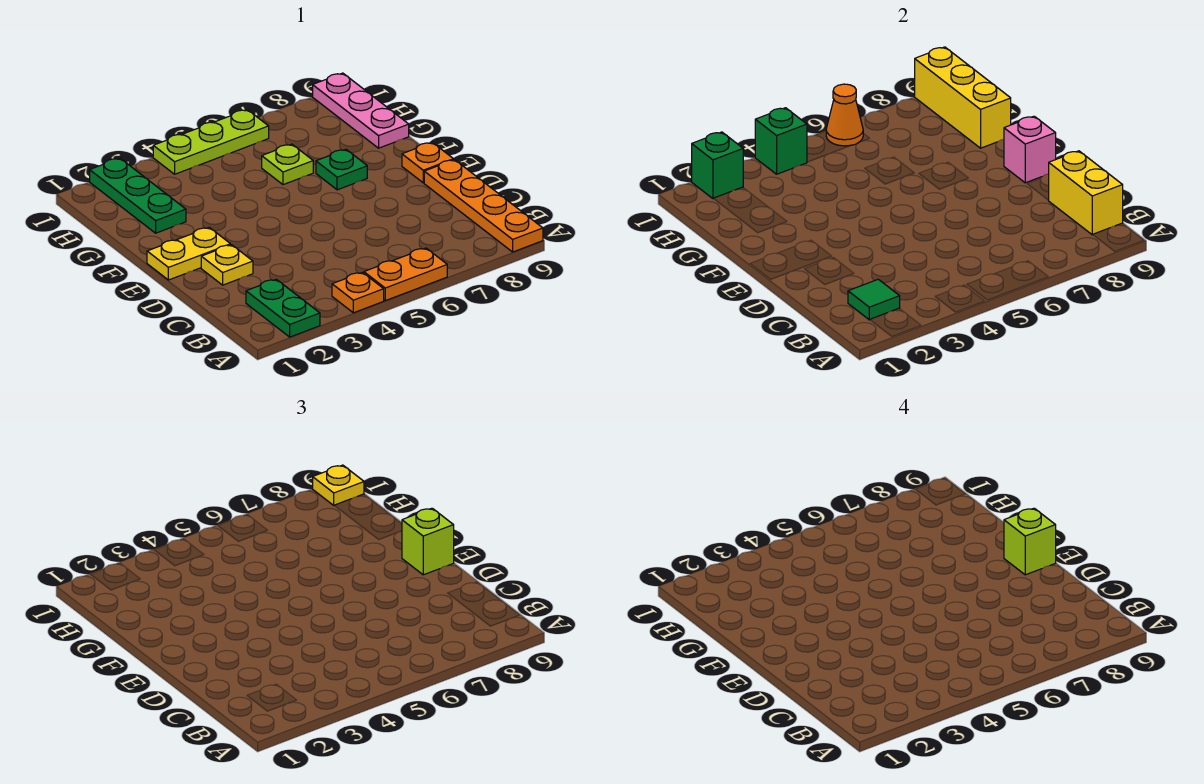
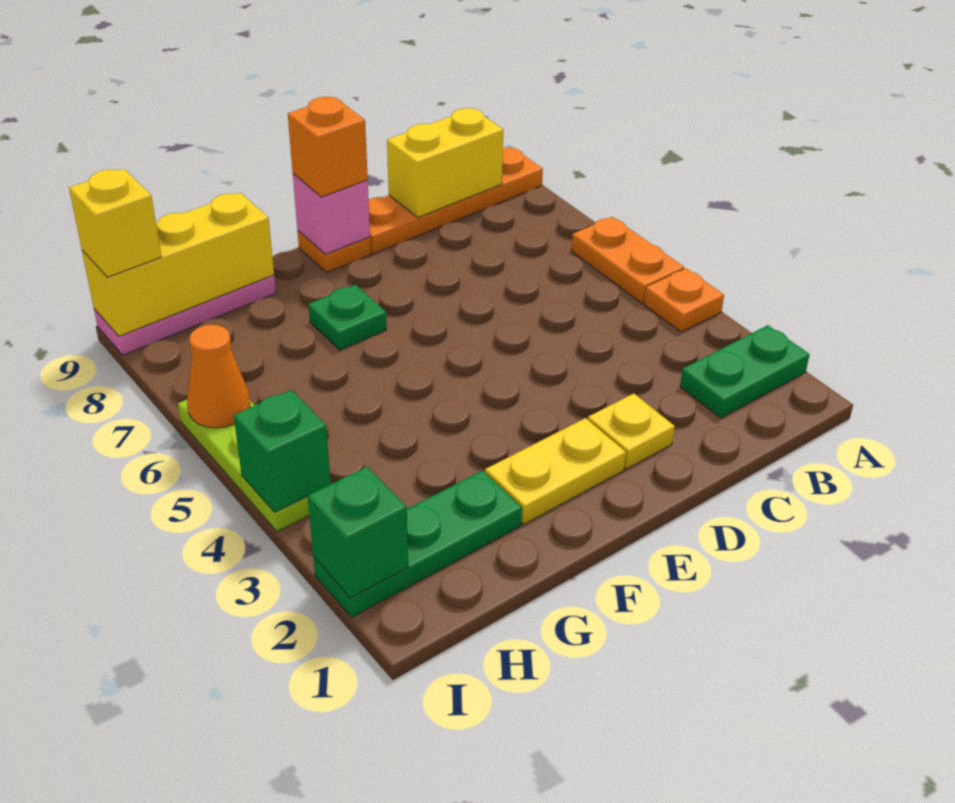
green tile B2 level 2 -> none
yellow plate E1:E2 level 1 -> yellow plate E2:F2 level 1
lime brick E9 level 3 -> orange brick E9 level 3
lime brick E9 level 4 -> none
lime plate G6 level 1 -> none
yellow plate I9 level 3 -> yellow brick I9 level 3

